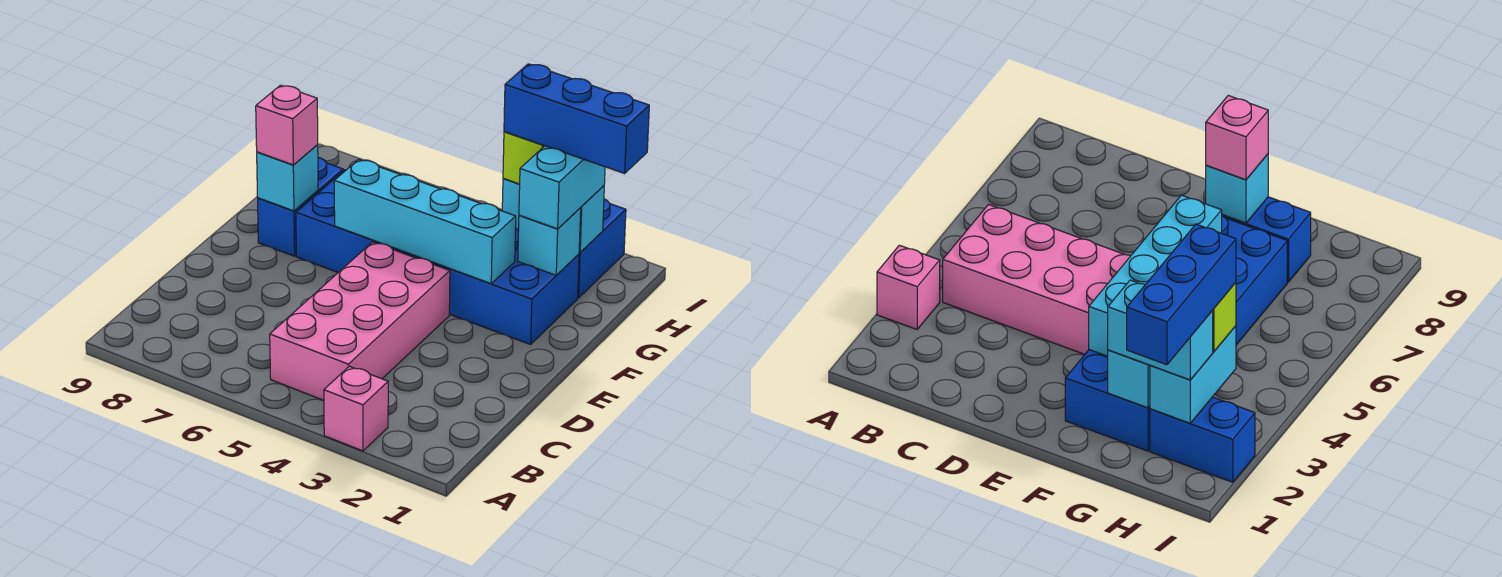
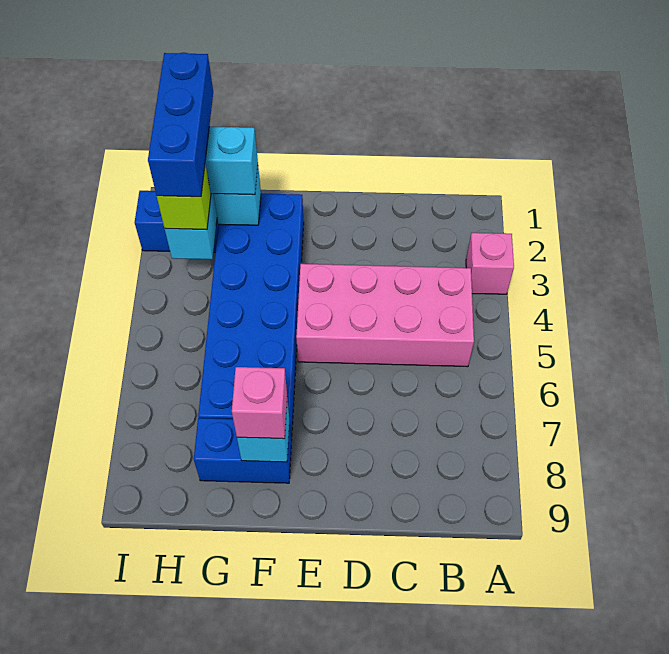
cyan brick F3:F6 level 2 -> none

